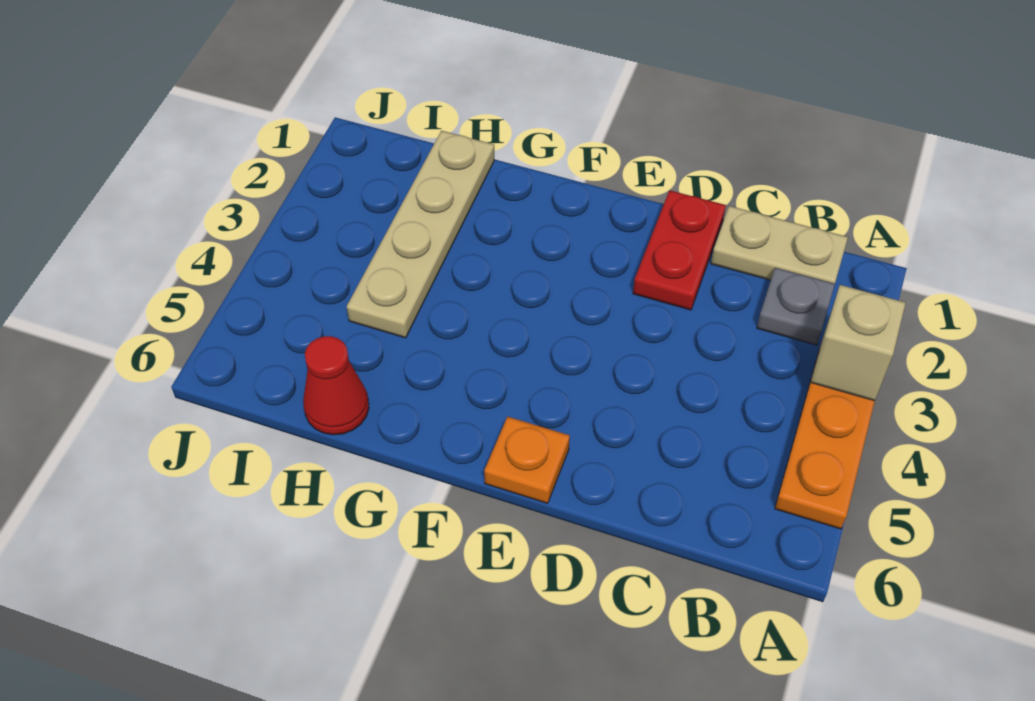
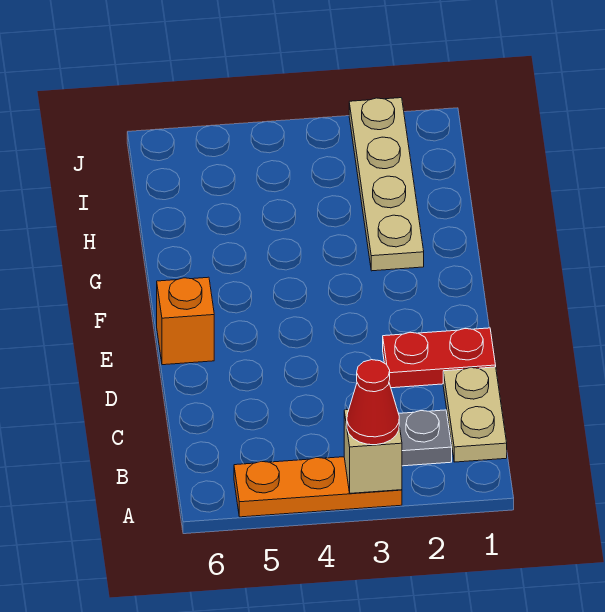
orange plate E6 level 1 -> orange brick E6 level 1
tan plate H1:H4 level 1 -> tan plate G2:J2 level 1
red cone H6 level 1 -> red cone A3 level 3

